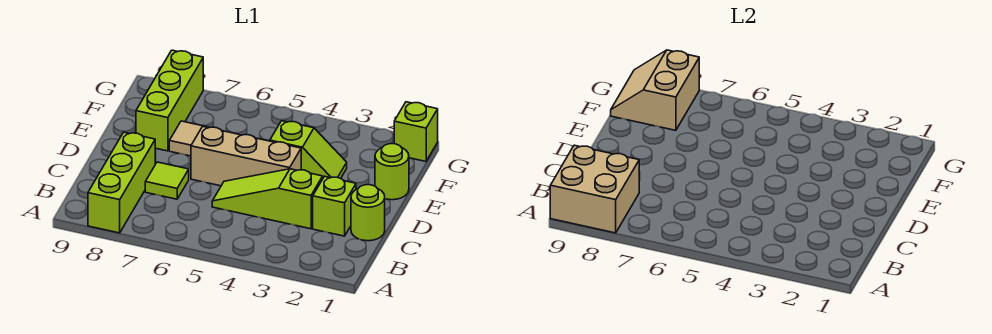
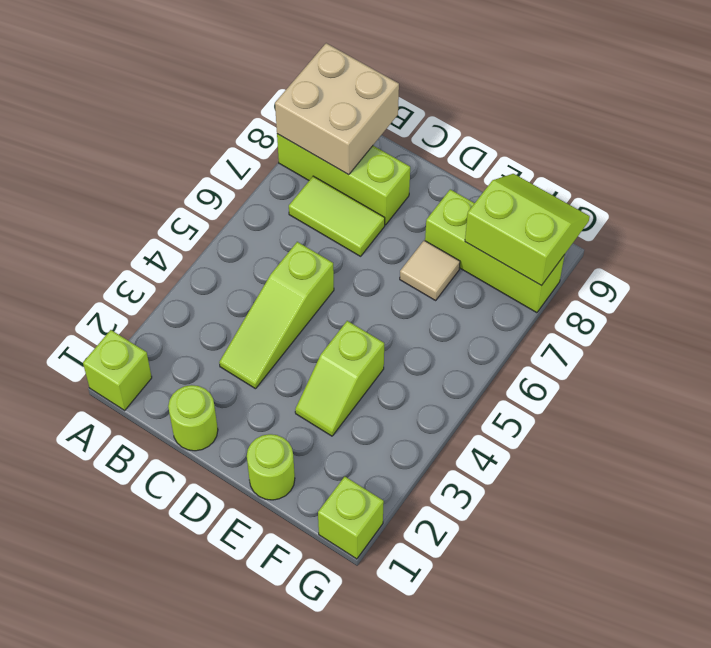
lime brick C2 level 1 -> lime brick A1 level 1
lime slope C3:C5 level 1 top 3 -> lime slope C3:C5 level 1 top 5
lime tile C7 level 1 -> lime tile B7:C7 level 1
tan brick D4:D6 level 1 -> none
tan slope F8:G9 level 2 top 8 -> lime slope F8:G9 level 2 top 8

